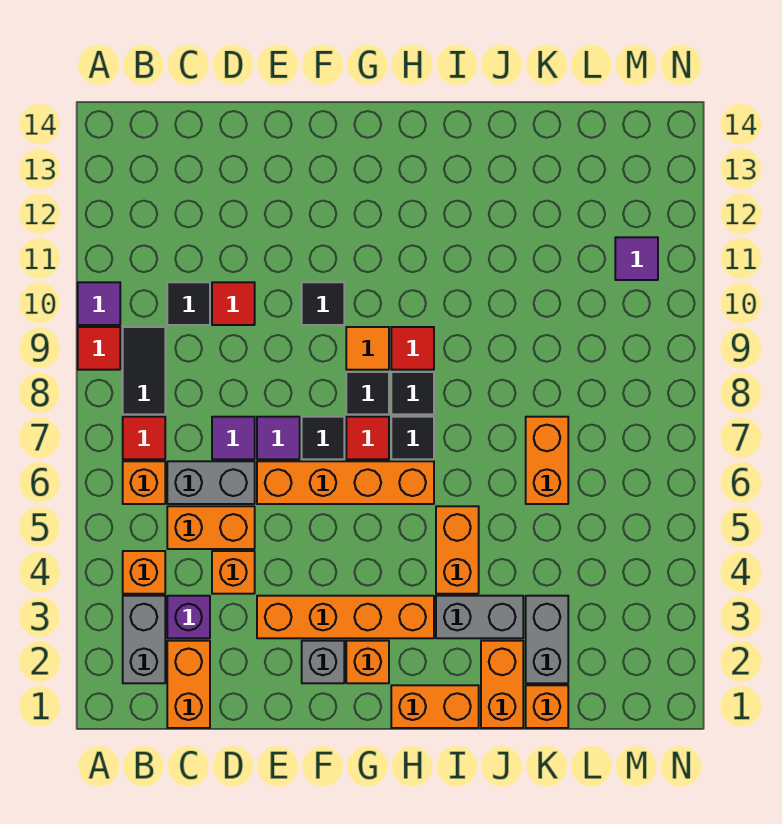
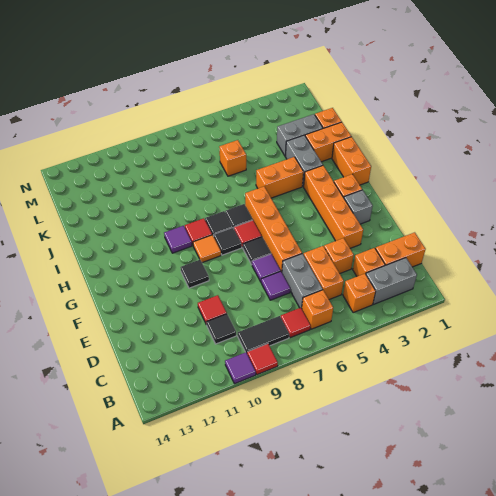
purple brick C3 level 1 -> orange brick C3 level 1
orange brick K6:K7 level 1 -> orange brick K6 level 1
purple tile M11 level 1 -> purple tile H10 level 1

